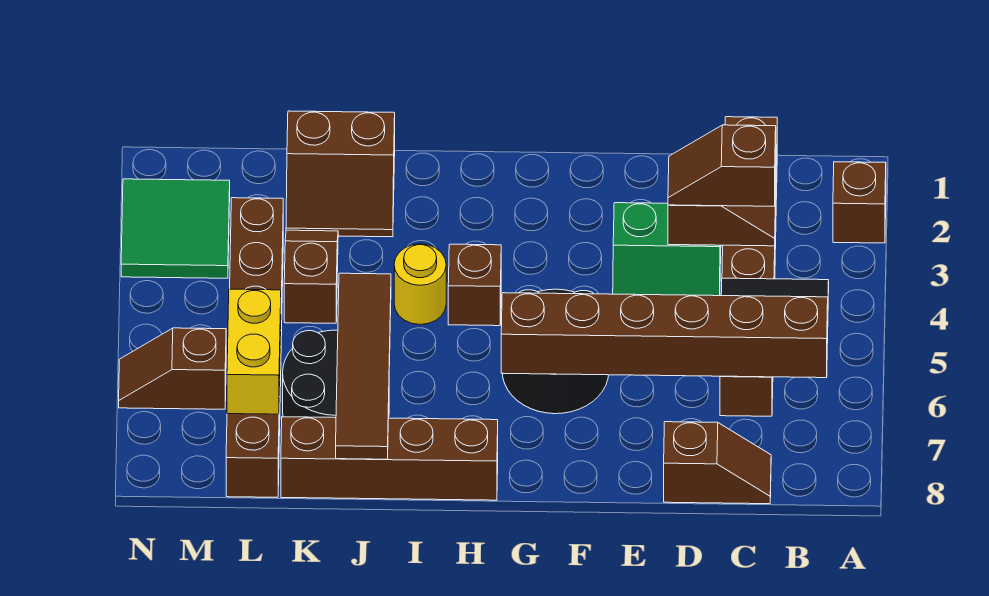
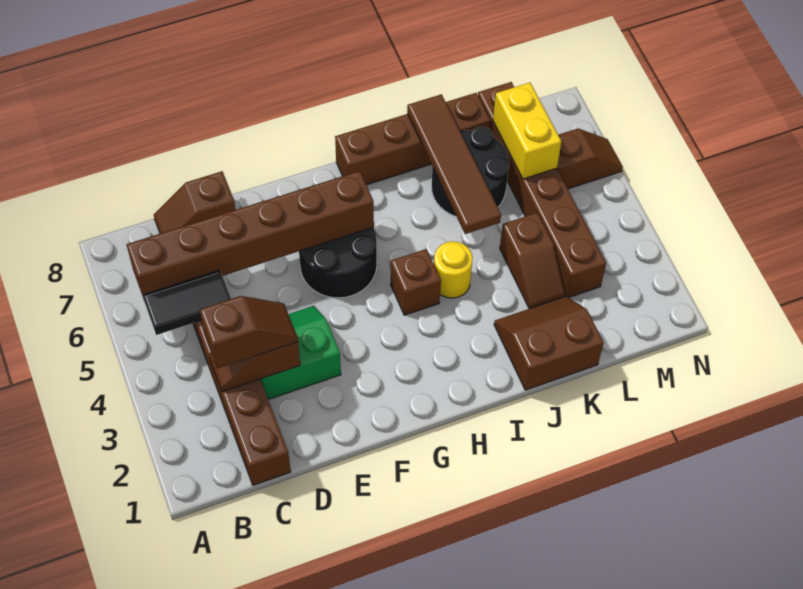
brown brick A2 level 1 -> none
green tile M2:N3 level 1 -> none

